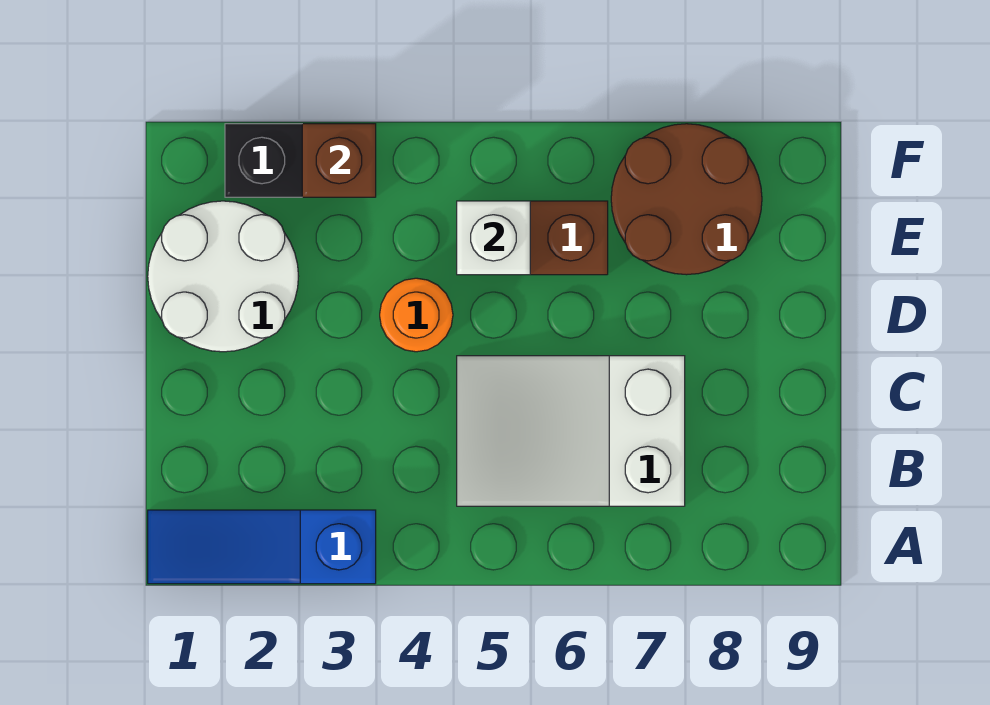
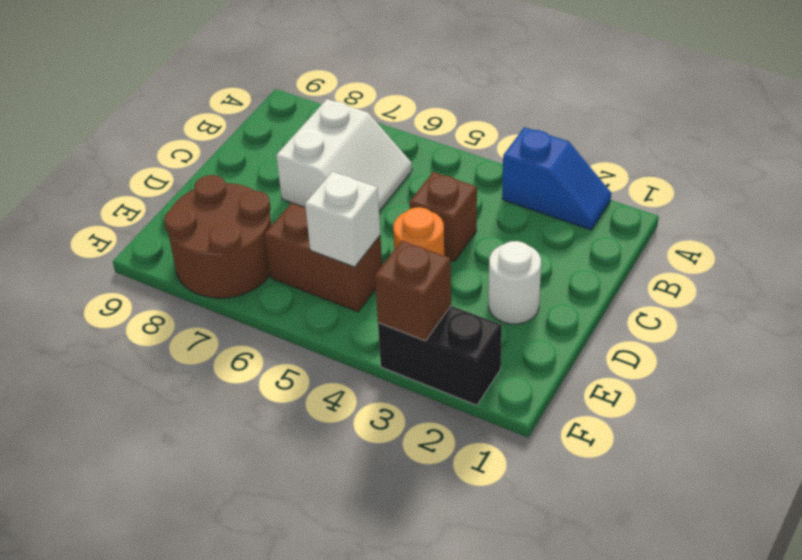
blue slope A1:A3 level 1 top 3 -> blue slope A2:A3 level 1 top 3
white slope B5:C7 level 1 top 7 -> white slope B6:C7 level 1 top 7
none -> brown brick C4 level 1
white round brick D1:E2 level 1 -> white round brick D2 level 1

